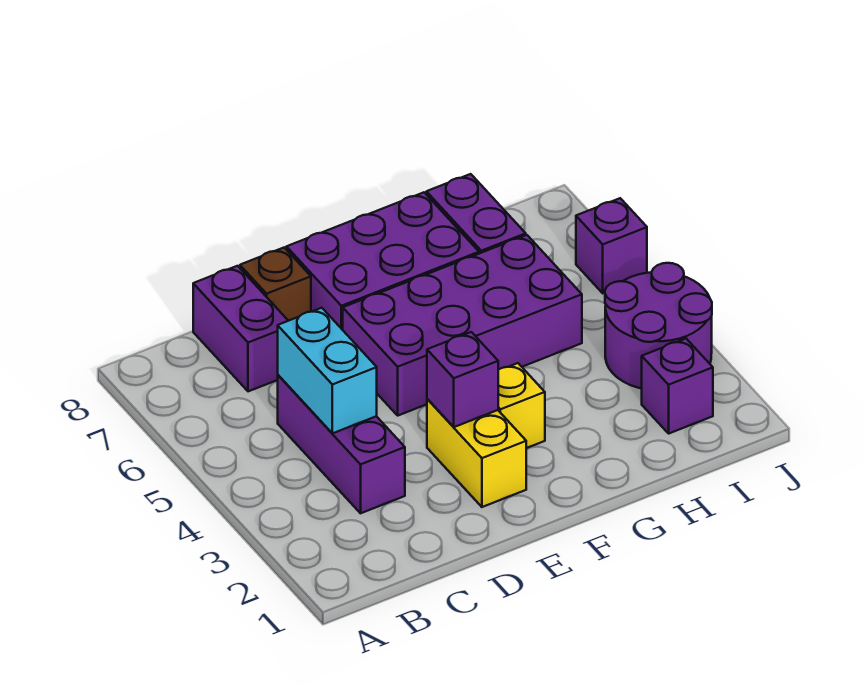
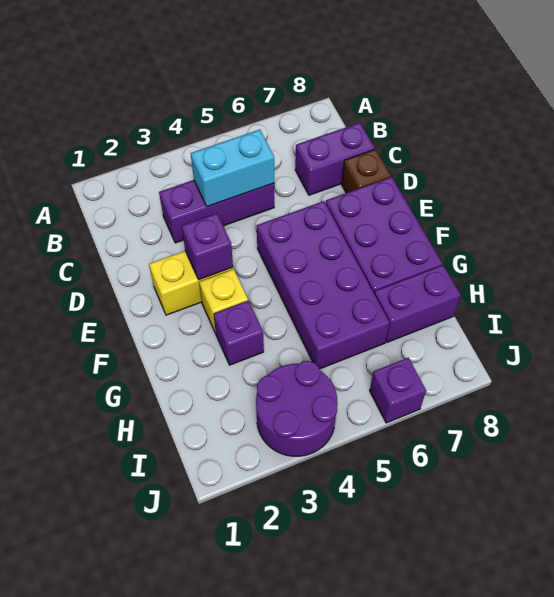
purple brick I2 level 1 -> purple brick G3 level 1

